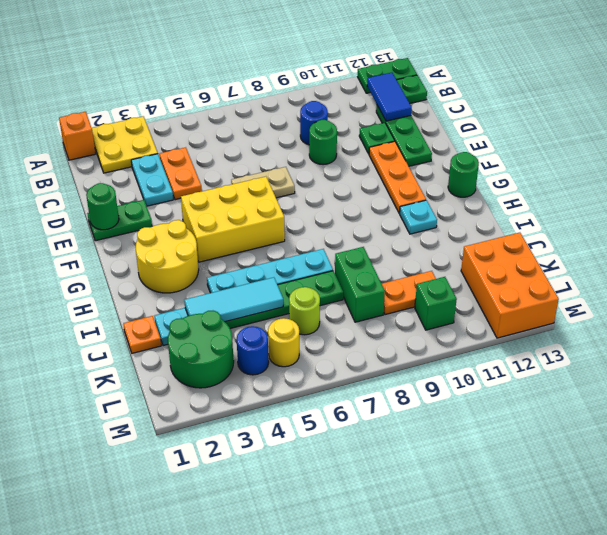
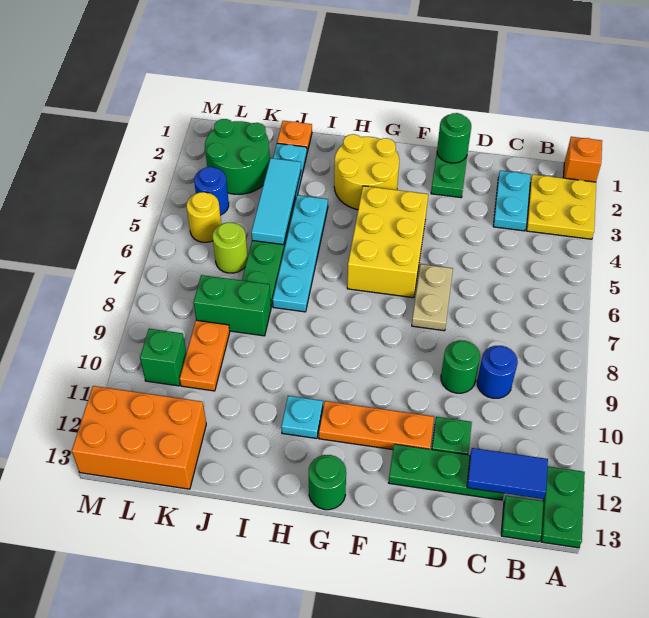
cyan plate C3:D3 level 1 -> cyan plate C2:C3 level 1
orange plate C4:D4 level 1 -> none

